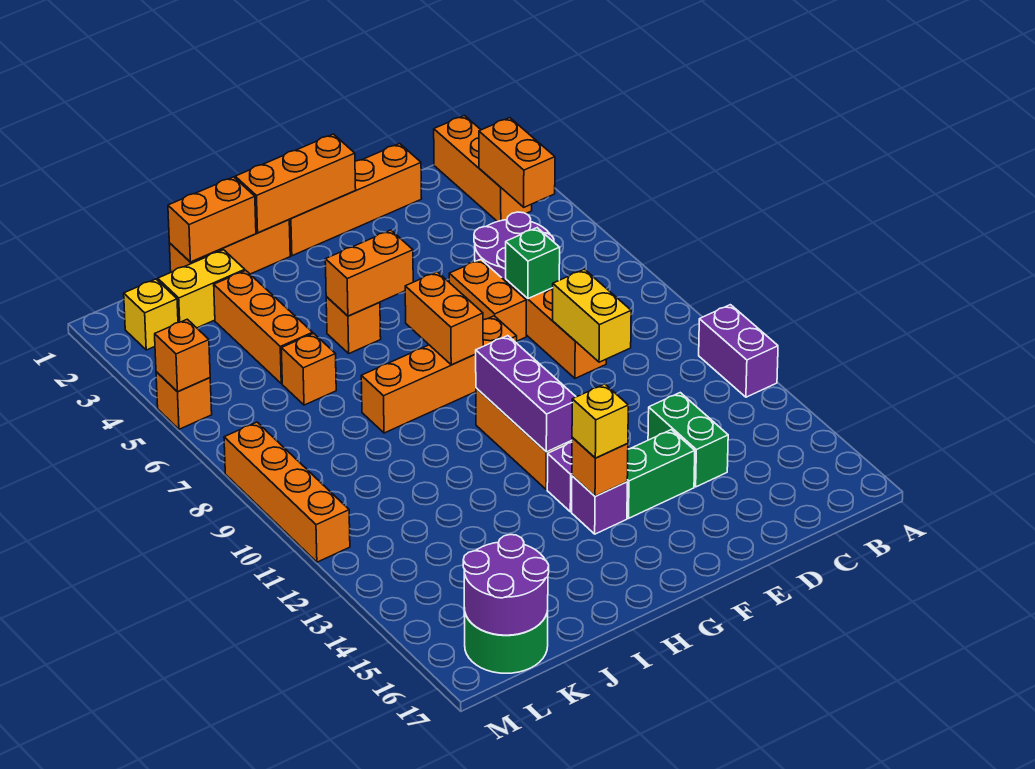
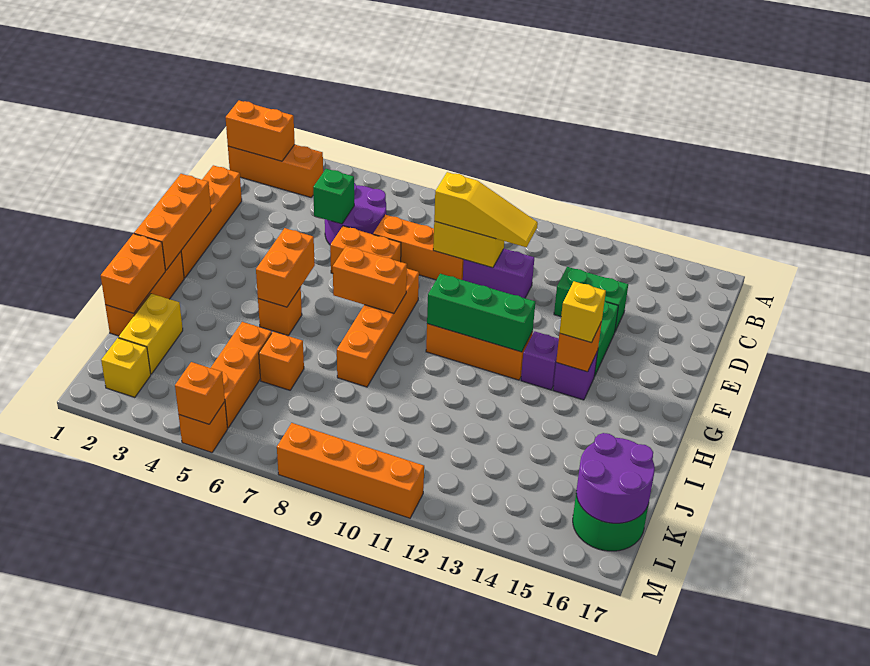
purple brick A11:A12 level 1 -> purple brick D10:D11 level 1
orange brick B3:B4 level 2 -> orange brick B1:B2 level 2
green brick D7 level 2 -> green brick D5 level 2
none -> yellow slope D9:D11 level 3 top 9
purple brick G10:G12 level 2 -> green brick G10:G12 level 2
orange brick J3:J5 level 1 -> orange brick J5:L5 level 1

